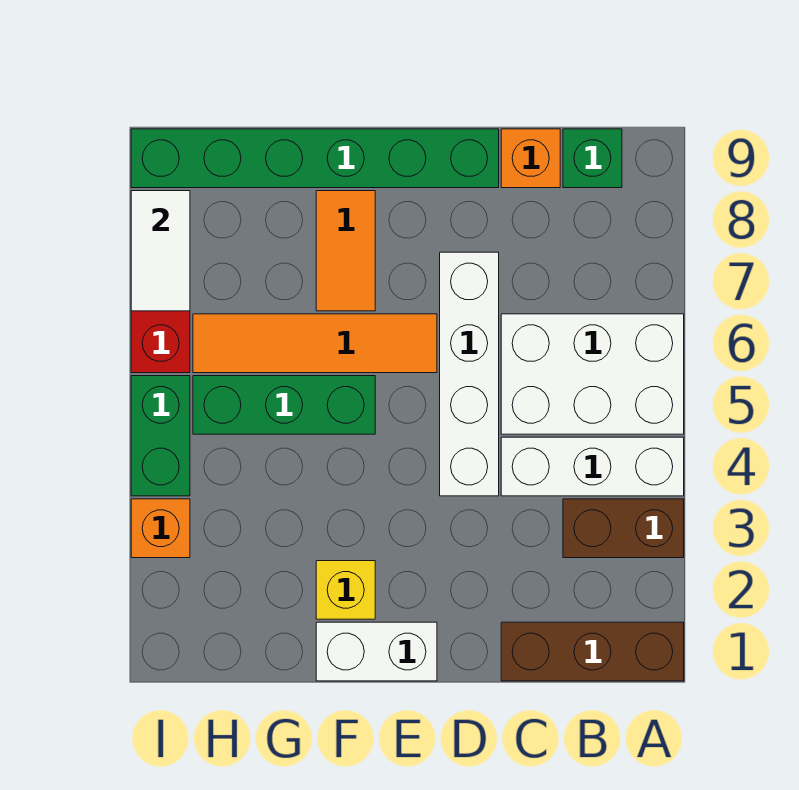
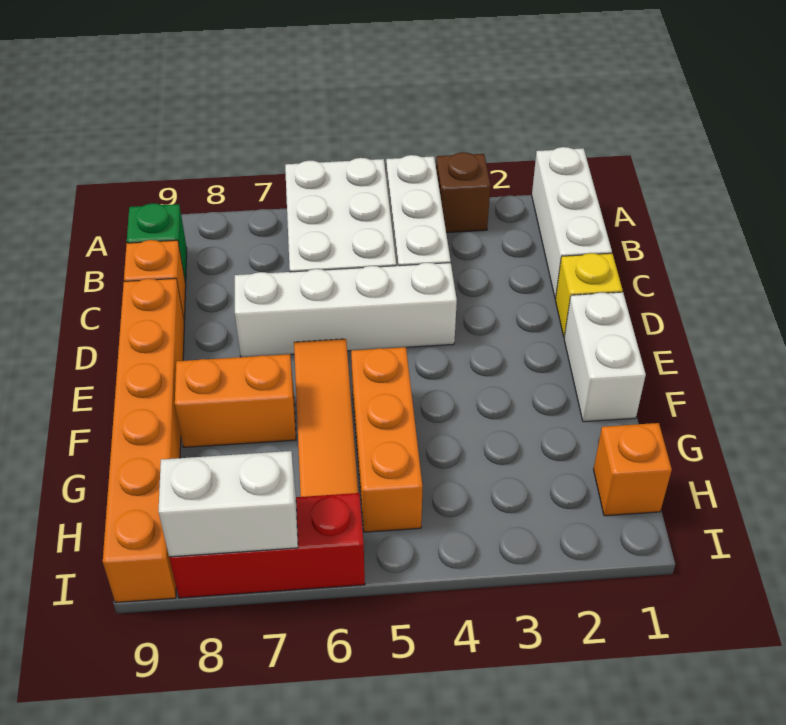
brown brick A1:C1 level 1 -> white brick A1:C1 level 1
brown brick A3:B3 level 1 -> brown brick A3 level 1
green brick D9:I9 level 1 -> orange brick D9:I9 level 1
yellow brick F2 level 1 -> yellow brick D1 level 1
green brick F5:H5 level 1 -> orange brick F5:H5 level 1
orange tile F7:F8 level 1 -> orange brick F7:F8 level 1
orange brick I3 level 1 -> orange brick H1 level 1
green brick I4:I5 level 1 -> none
white tile I7:I8 level 2 -> white brick I7:I8 level 2

